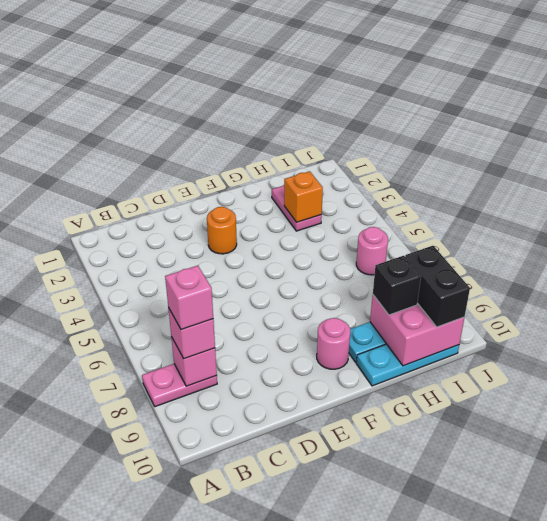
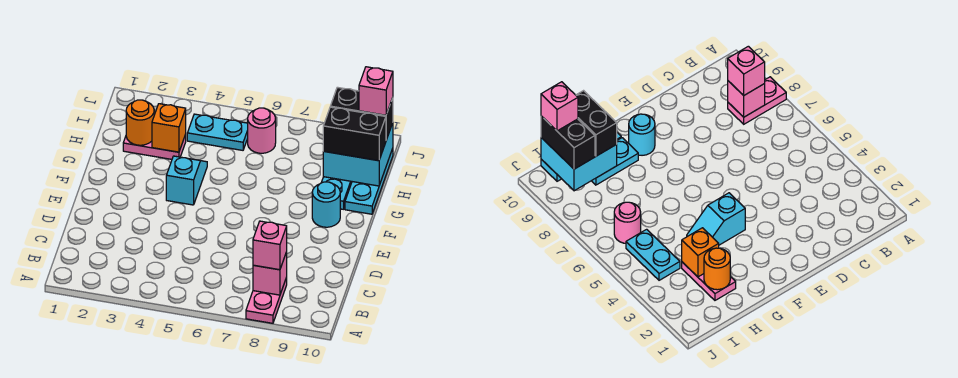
pink brick B8 level 4 -> pink brick I10 level 4
orange round brick E3 level 1 -> orange round brick H2 level 2
none -> cyan slope F4:G4 level 1 top F
pink round brick F9 level 1 -> cyan round brick F9 level 1
pink brick H9:I10 level 2 -> cyan brick H9:I10 level 2
black brick H9 level 3 -> black brick H9:H10 level 3
none -> cyan plate I4:I5 level 1

